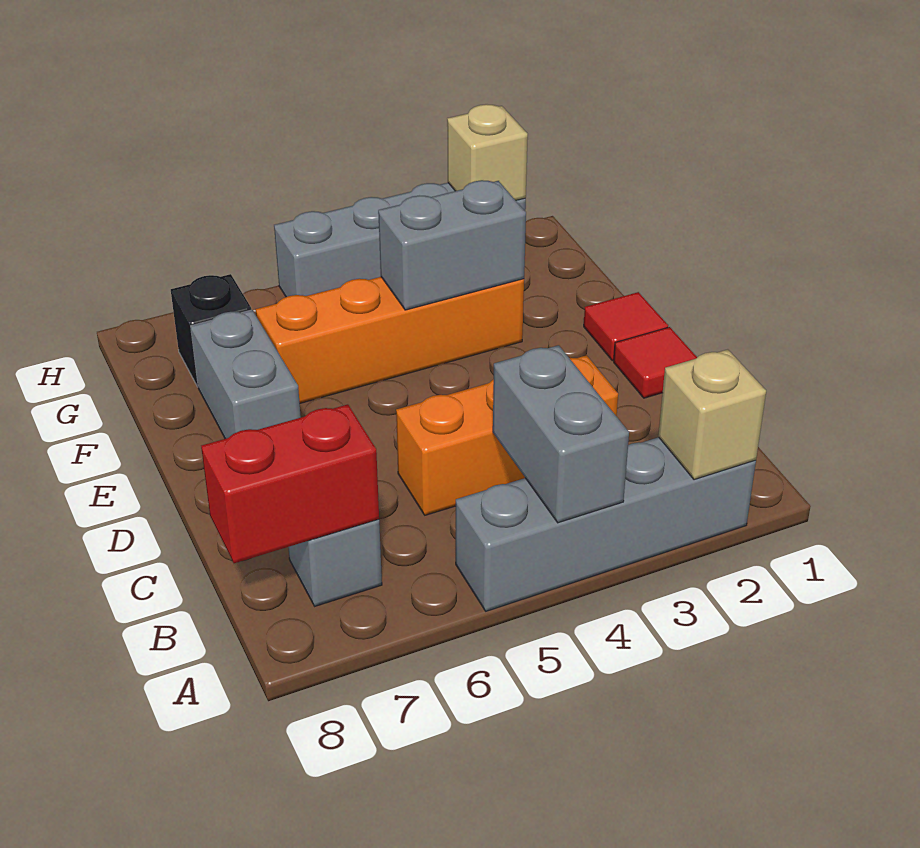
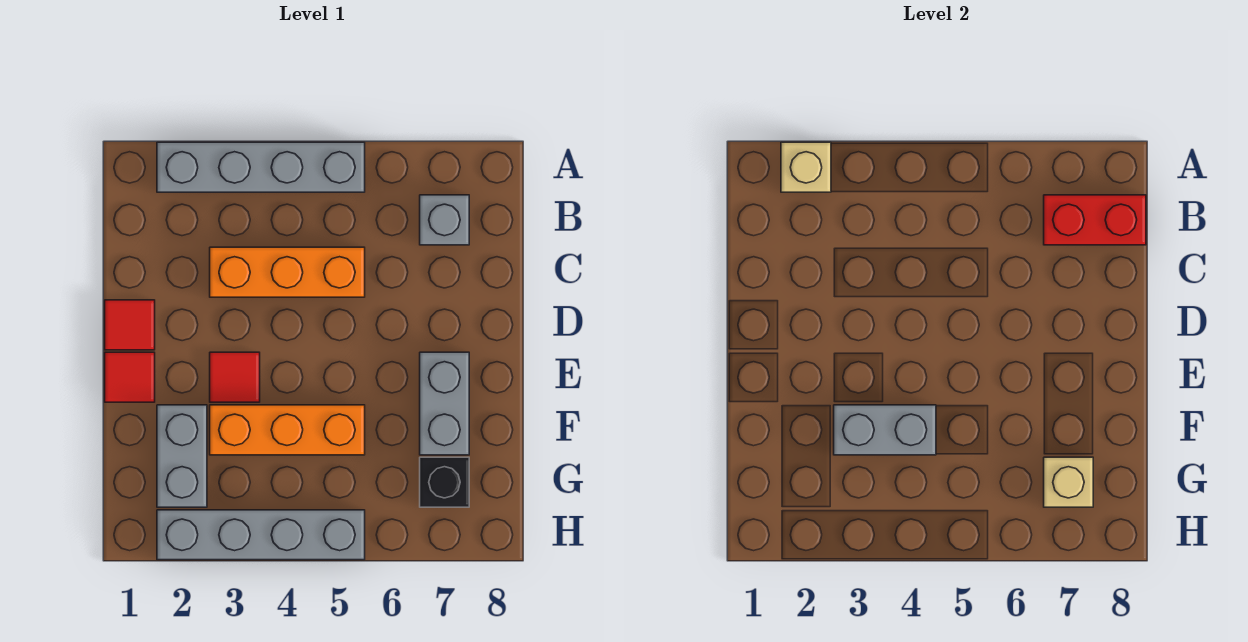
grey brick A4:B4 level 2 -> grey brick F2:G2 level 1
none -> red tile E3 level 1
orange brick F3:F6 level 1 -> orange brick F3:F5 level 1
tan brick H2 level 2 -> tan brick G7 level 2

